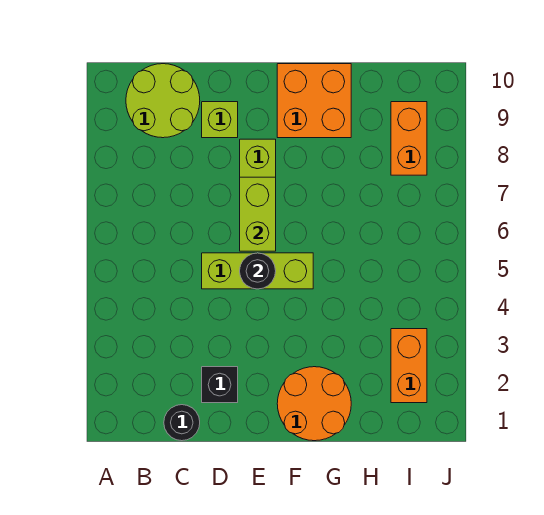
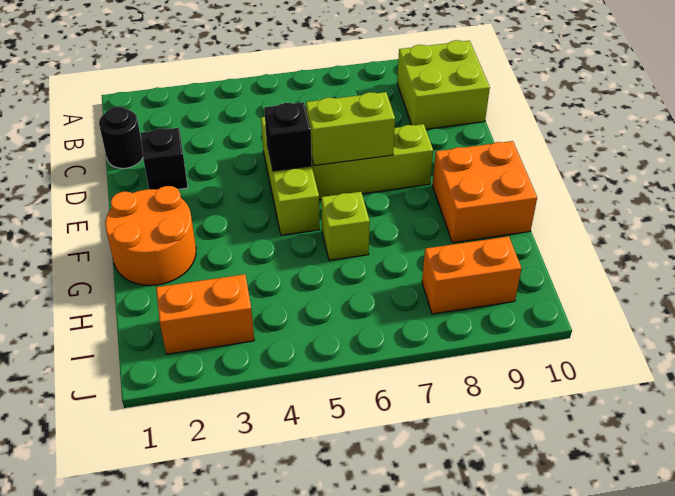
lime round brick B9:C10 level 1 -> lime brick B9:C10 level 1
lime brick D9 level 1 -> lime brick G6 level 1
black round brick E5 level 2 -> black brick E5 level 2

